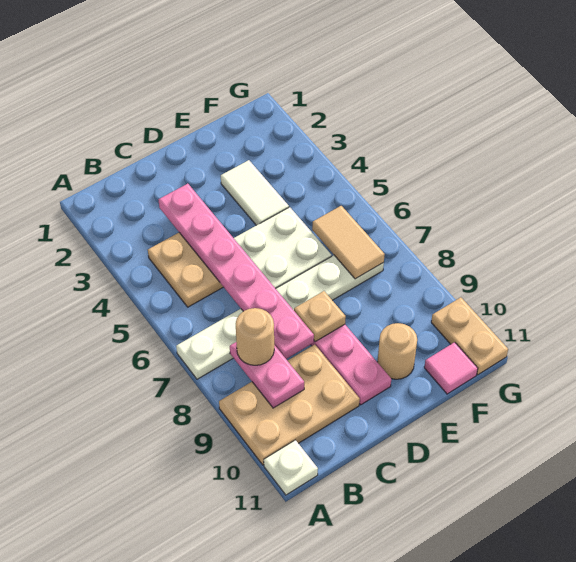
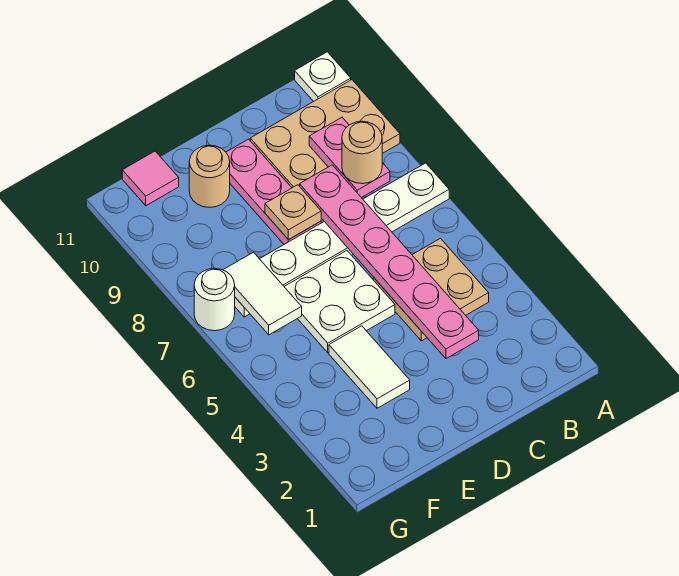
tan tile F6:F7 level 2 -> white tile F6:F7 level 2
none -> white round brick G7 level 1
tan plate G10:G11 level 1 -> none

